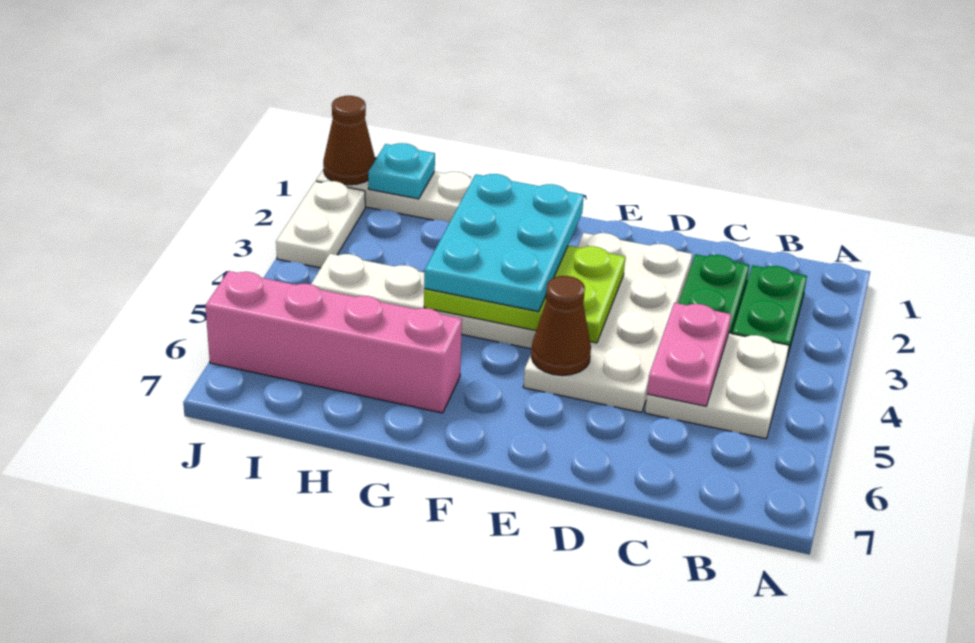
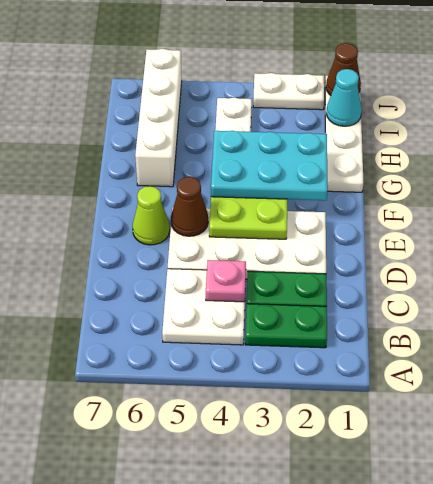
pink plate C4:C5 level 2 -> pink plate C4 level 2
none -> lime cone E6 level 1
pink brick G6:J6 level 1 -> white brick G6:J6 level 1
cyan plate I1 level 2 -> cyan cone I1 level 2

